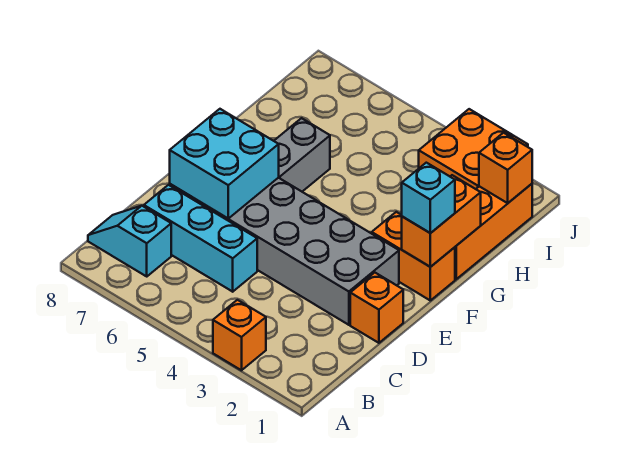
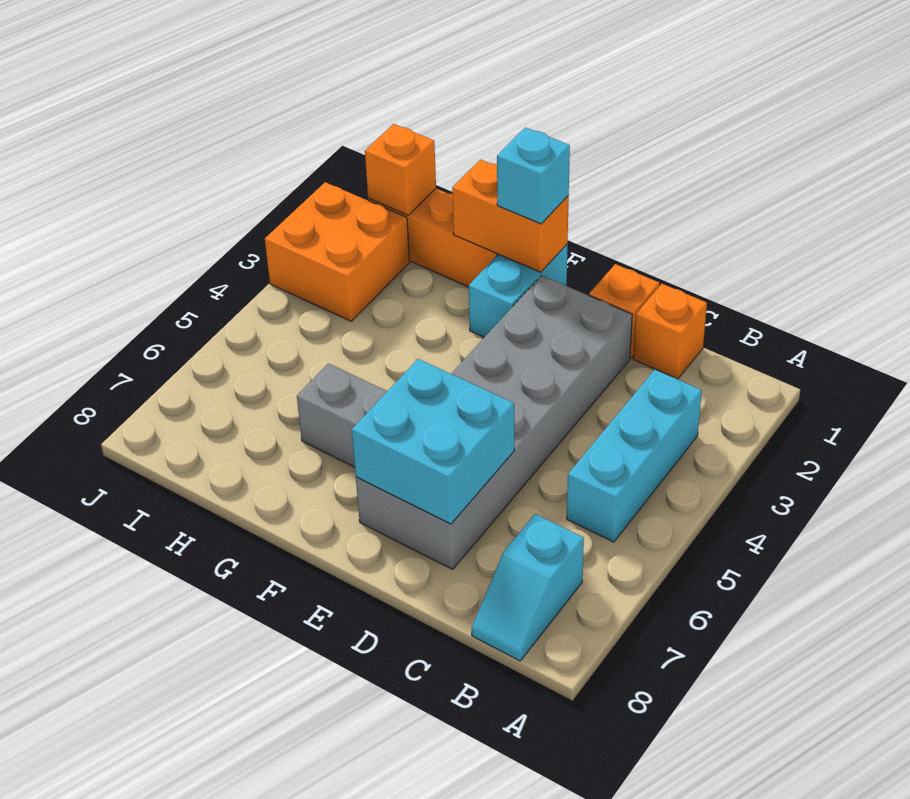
orange brick A3 level 1 -> orange brick C1 level 1
cyan brick C5:C7 level 1 -> cyan brick B3:B5 level 1
orange brick F1:F2 level 1 -> cyan brick F1:F2 level 1

